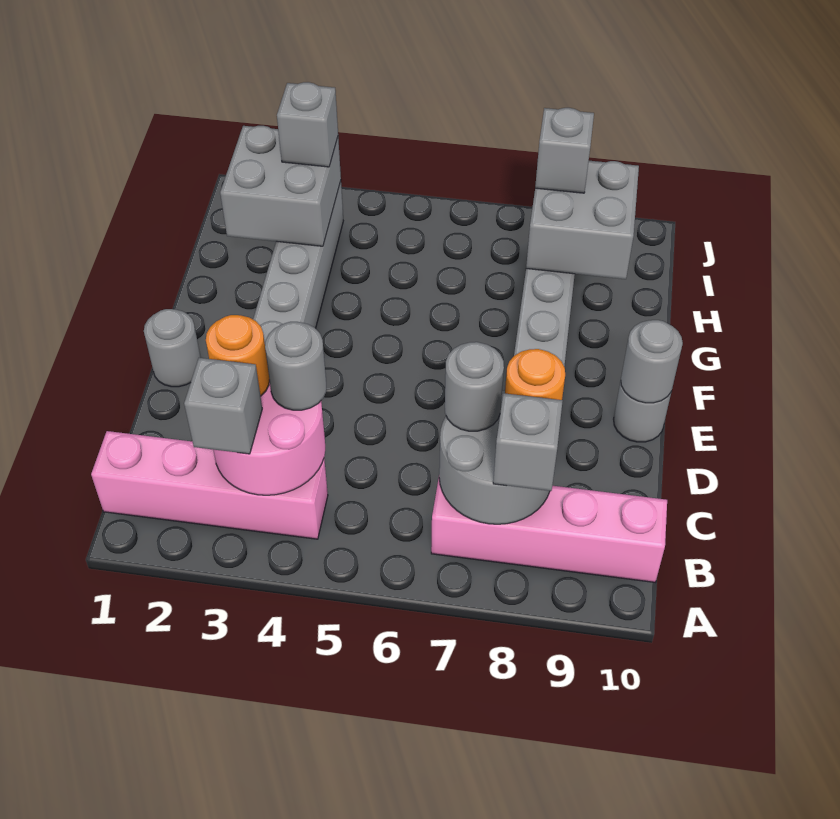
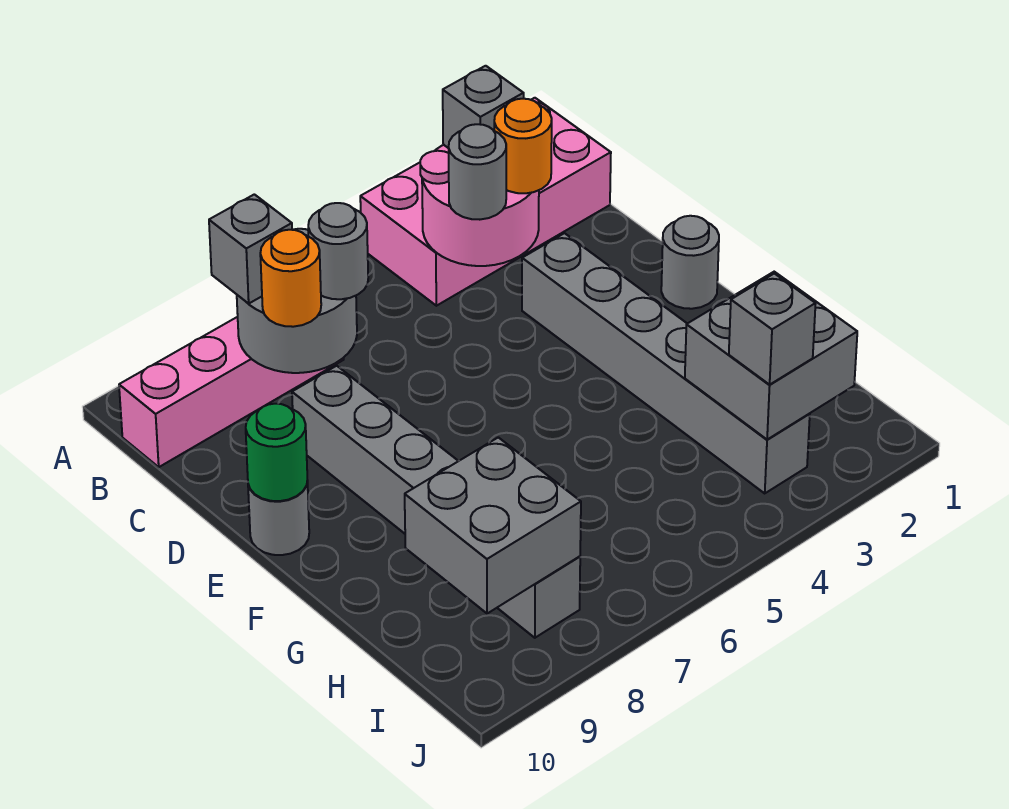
pink brick B1:B4 level 1 -> pink brick A1:B4 level 1
grey round brick E10 level 2 -> green round brick E10 level 2
grey brick I8 level 3 -> none

